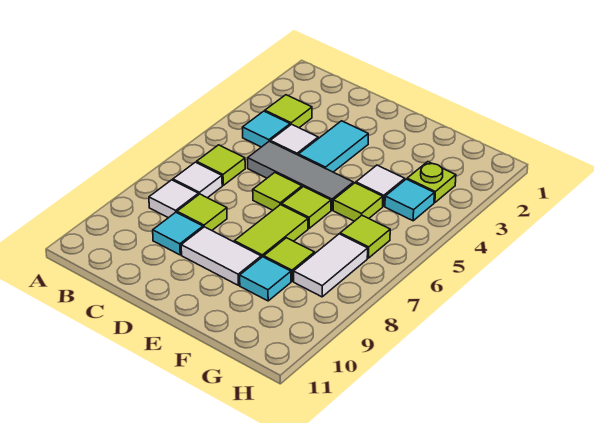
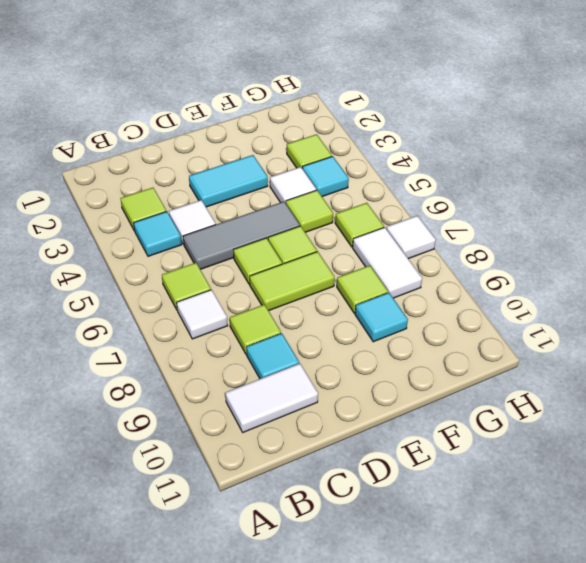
white tile B8 level 1 -> white tile H7 level 1
cyan tile D3:D4 level 1 -> cyan tile D3:E3 level 1
white tile D9:E9 level 1 -> white tile B10:C10 level 1
lime tile E7:E8 level 1 -> lime tile D7:E7 level 1
lime plate G3 level 1 -> lime tile G3 level 1

